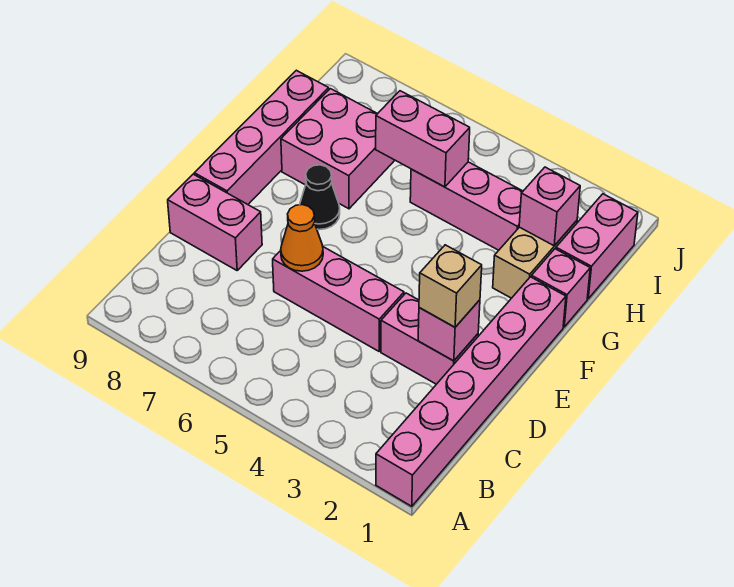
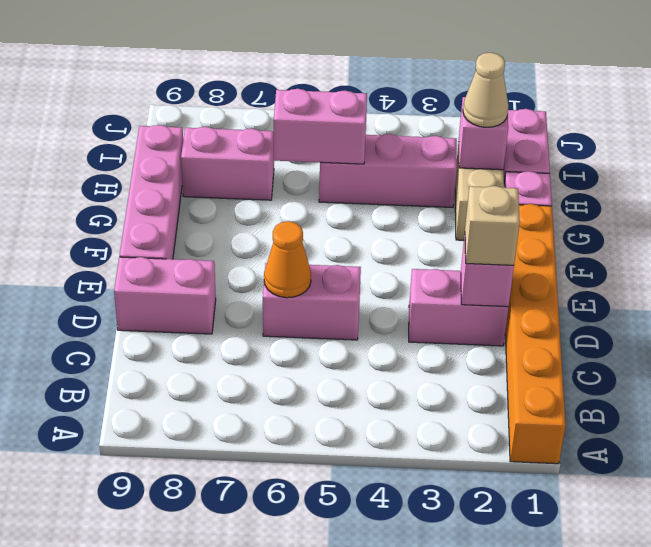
pink brick A1:F1 level 1 -> orange brick A1:F1 level 1
pink brick D4:D6 level 1 -> pink brick D5:D6 level 1
black cone F7 level 1 -> none
pink brick G7:H8 level 1 -> pink brick H7:H8 level 1
none -> tan cone H2 level 3

